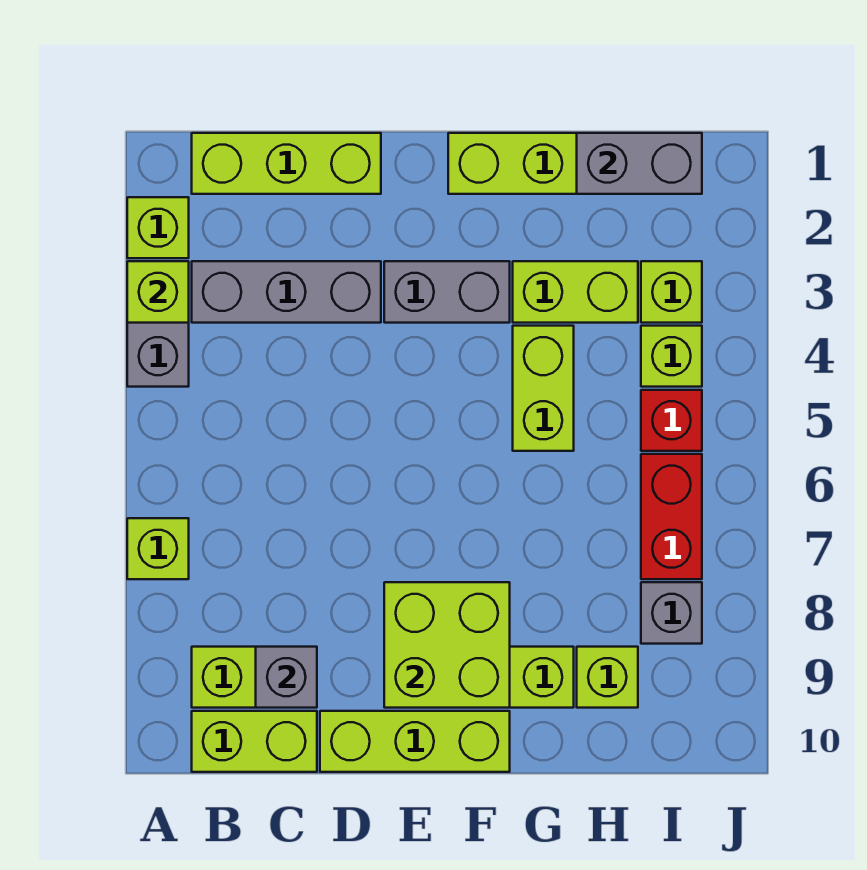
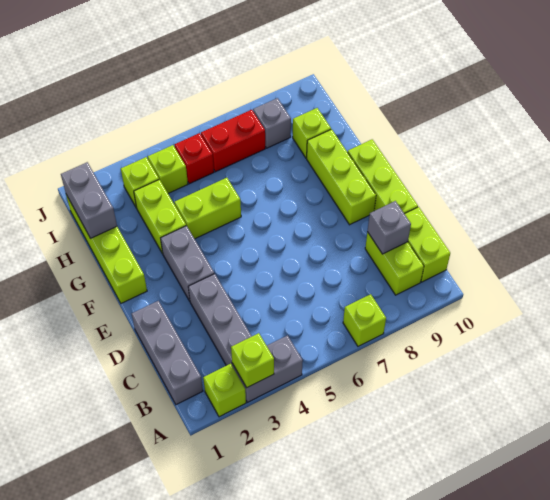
lime brick B1:D1 level 1 -> grey brick B1:D1 level 1
lime brick E8:F9 level 2 -> none

